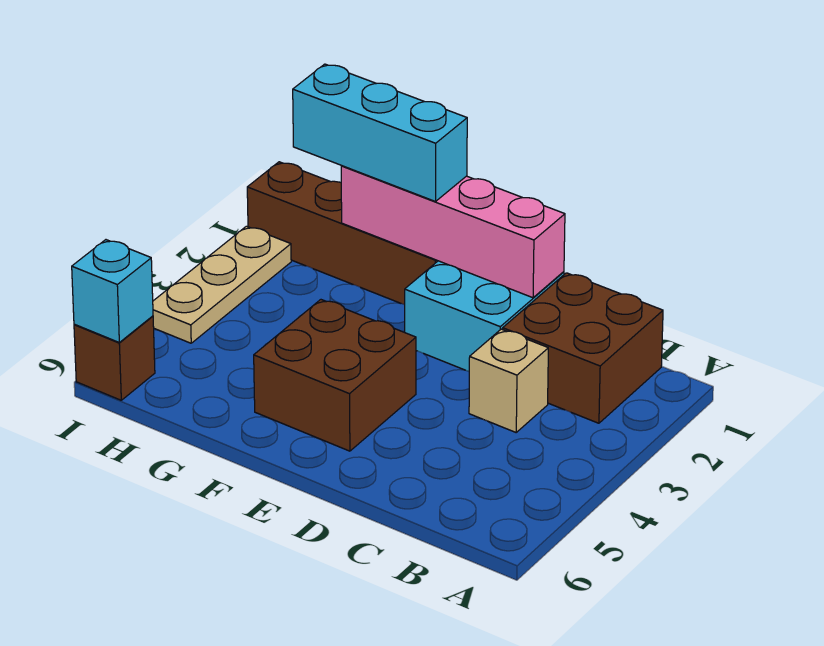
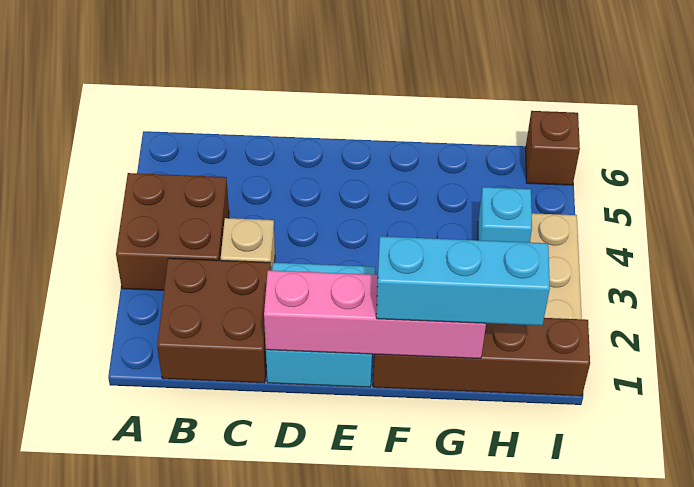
brown brick E4:F5 level 1 -> brown brick A3:B4 level 1
cyan brick I6 level 2 -> cyan brick H4 level 1

